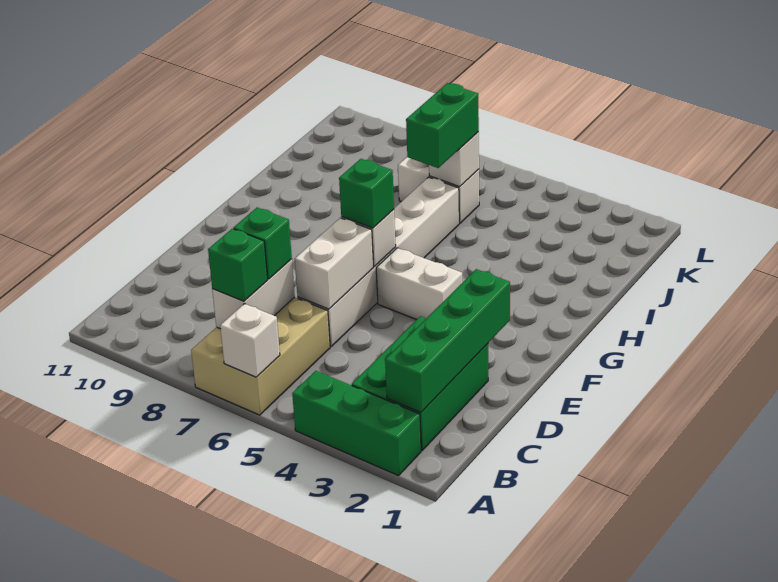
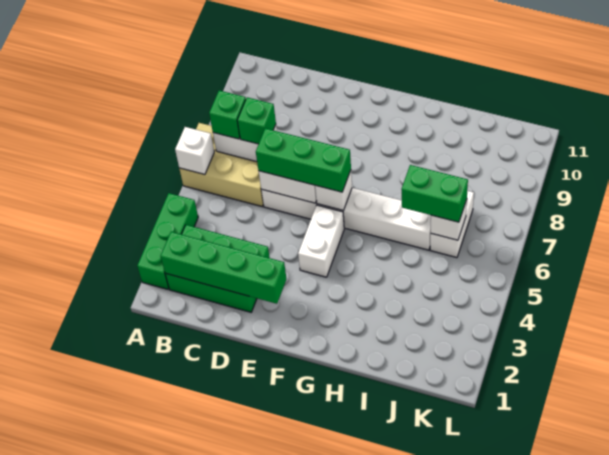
green brick F6 level 3 -> green brick D6:F6 level 3

